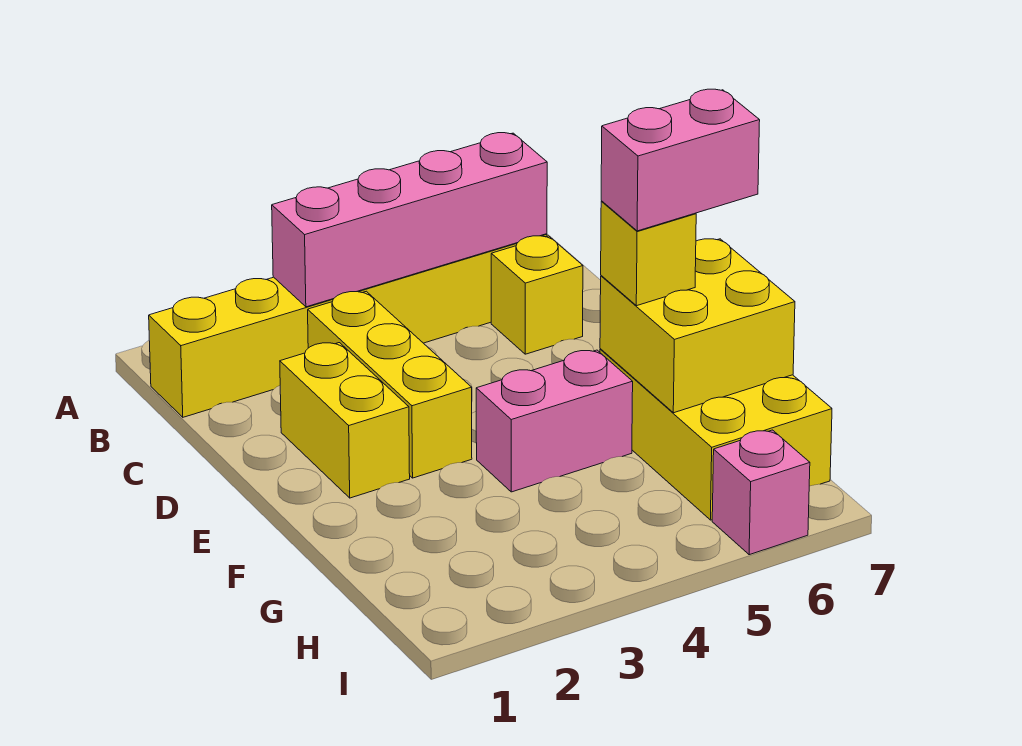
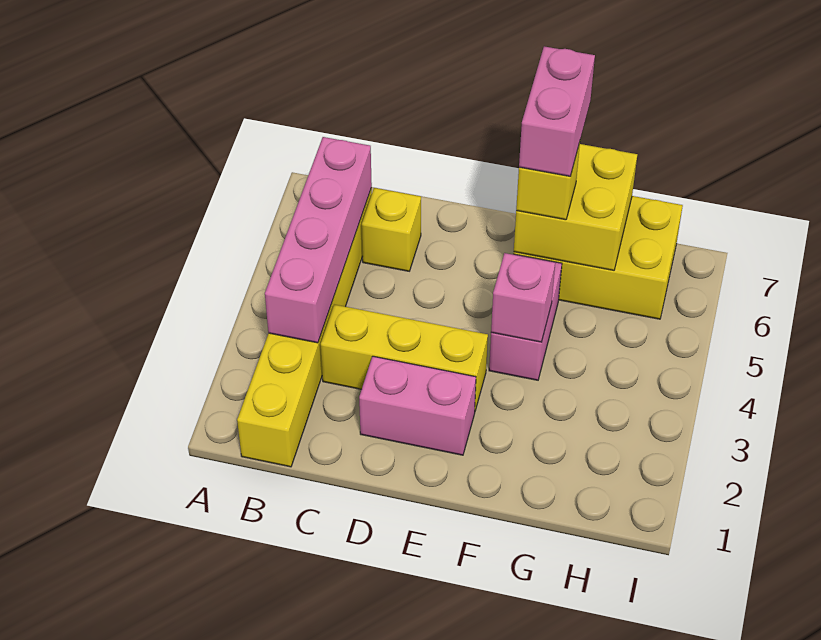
yellow brick D2:E2 level 1 -> pink brick D2:E2 level 1
pink brick I6 level 1 -> pink brick F4 level 2

